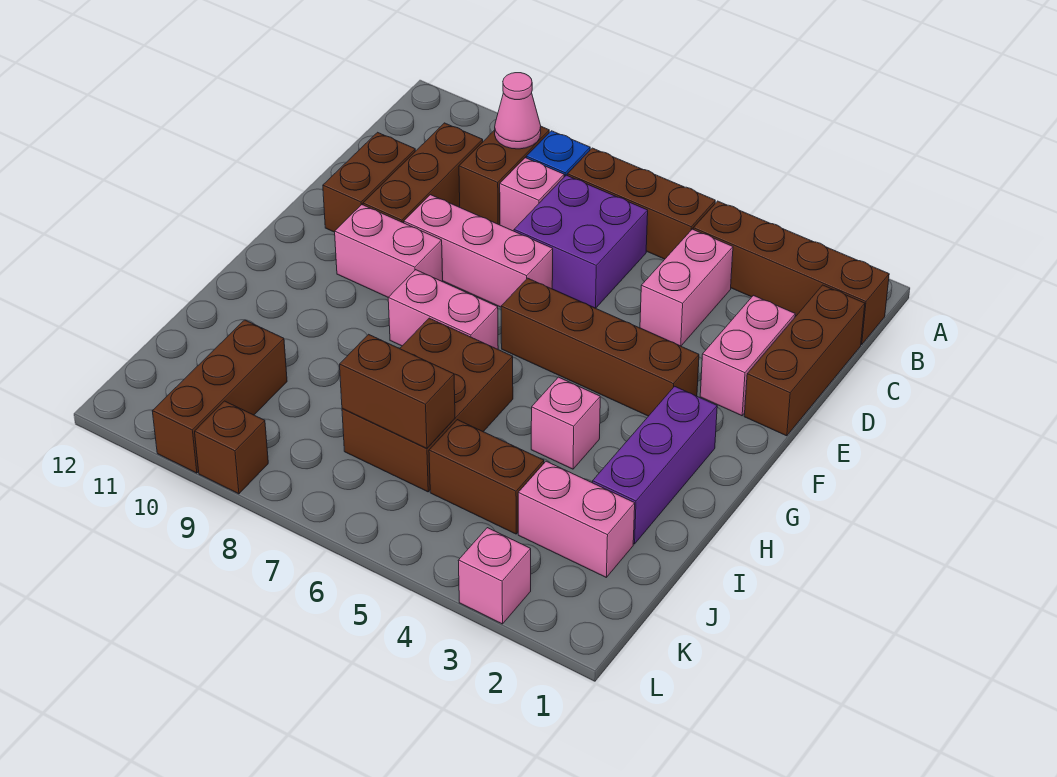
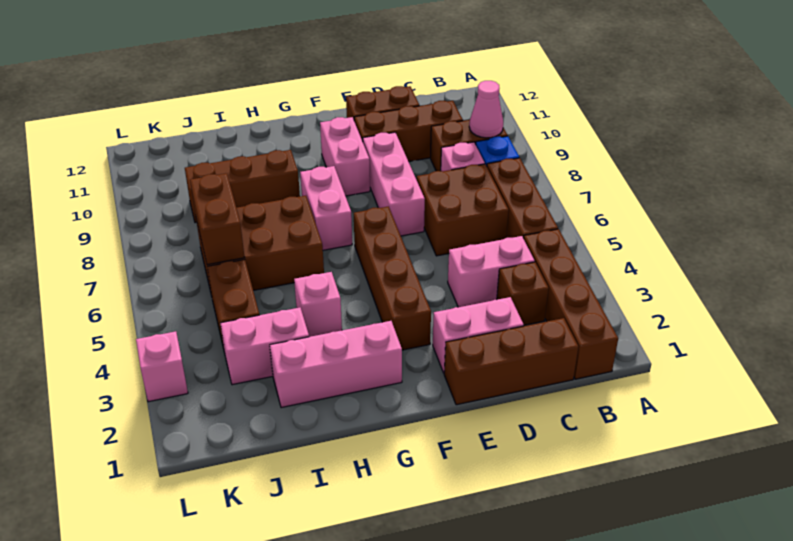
purple brick C6:D7 level 1 -> brown brick C6:D7 level 1
purple brick G2:I2 level 1 -> pink brick G2:I2 level 1
pink brick J2:J3 level 1 -> pink brick I3:J3 level 1
brown brick J10:L10 level 1 -> brown brick H9:J9 level 1
brown brick L9 level 1 -> brown brick C3 level 1

